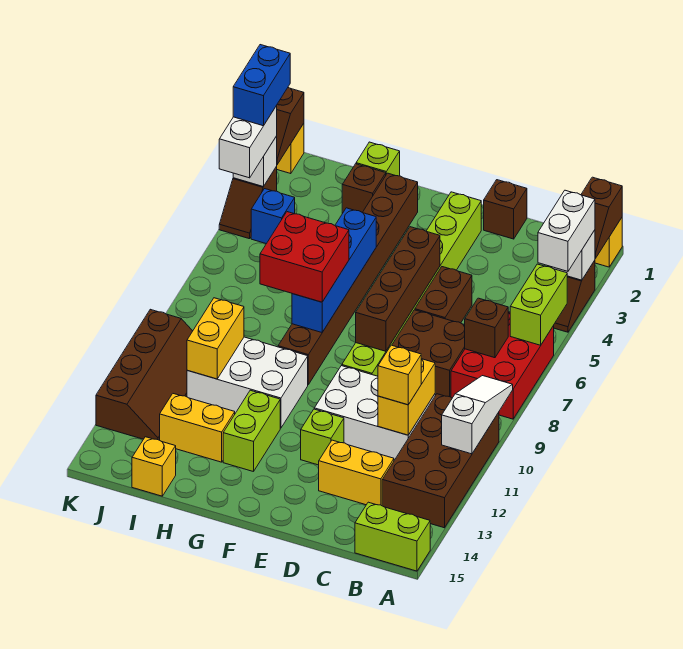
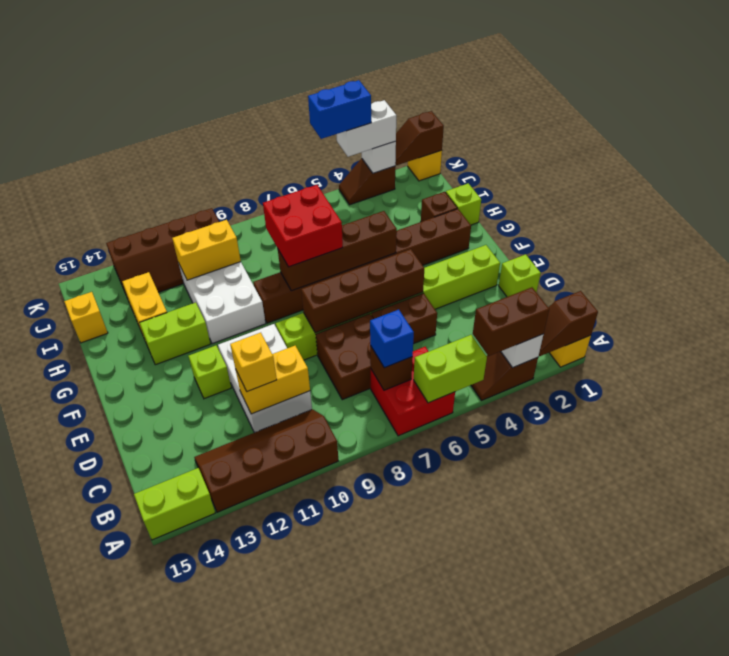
white brick A3:A4 level 3 -> brown brick A3:A4 level 3
red brick A6:B8 level 1 -> red brick A6:B7 level 1
white slope A9:A11 level 2 top 11 -> none
brown brick A10:B13 level 1 -> brown slope A10:B13 level 1 top A
lime brick A15:B15 level 1 -> lime brick A14:A15 level 1
yellow brick C13:D13 level 1 -> none
brown brick D1 level 1 -> lime brick D1 level 1
blue brick G5:G8 level 2 -> brown brick G5:G8 level 2
blue brick J4 level 1 -> blue brick B7 level 3
blue brick K2:K3 level 4 -> blue brick K4:K5 level 4

